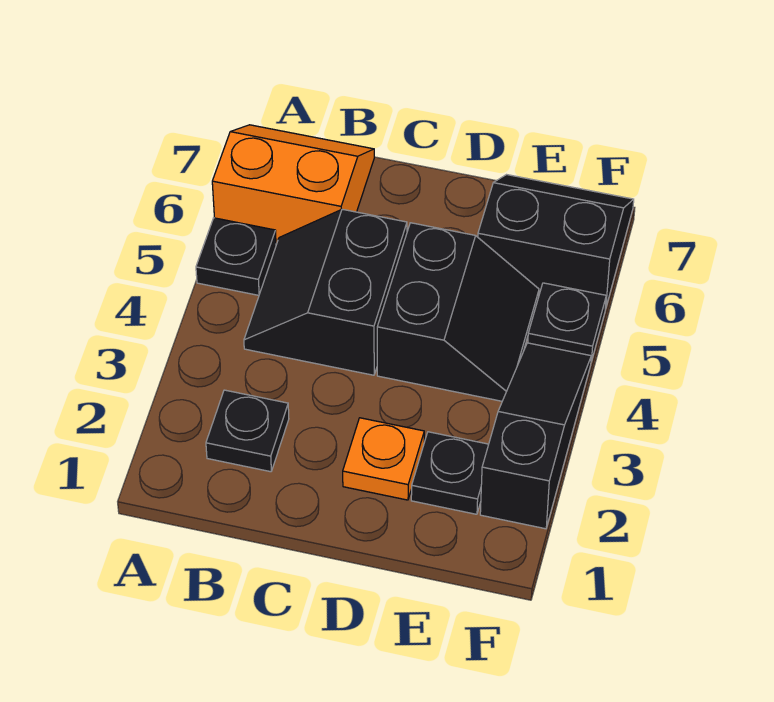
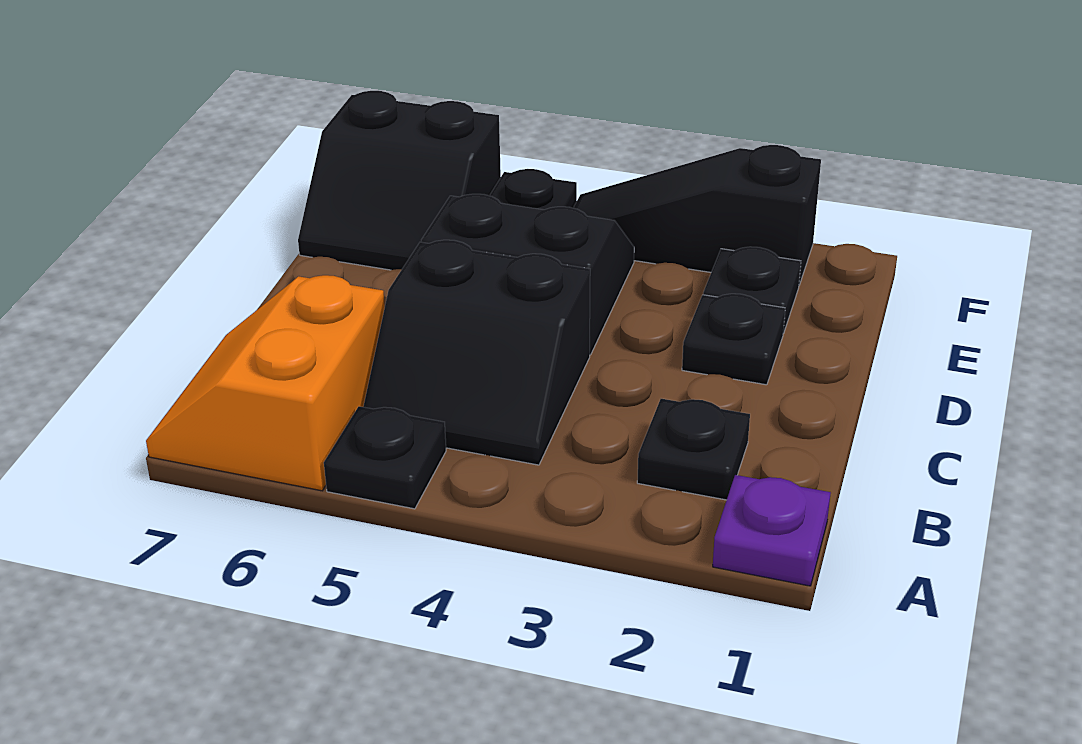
none -> purple plate A1 level 1
orange plate D2 level 1 -> black plate D2 level 1
black slope E6:F7 level 1 top 6 -> black slope E6:F7 level 1 top F

